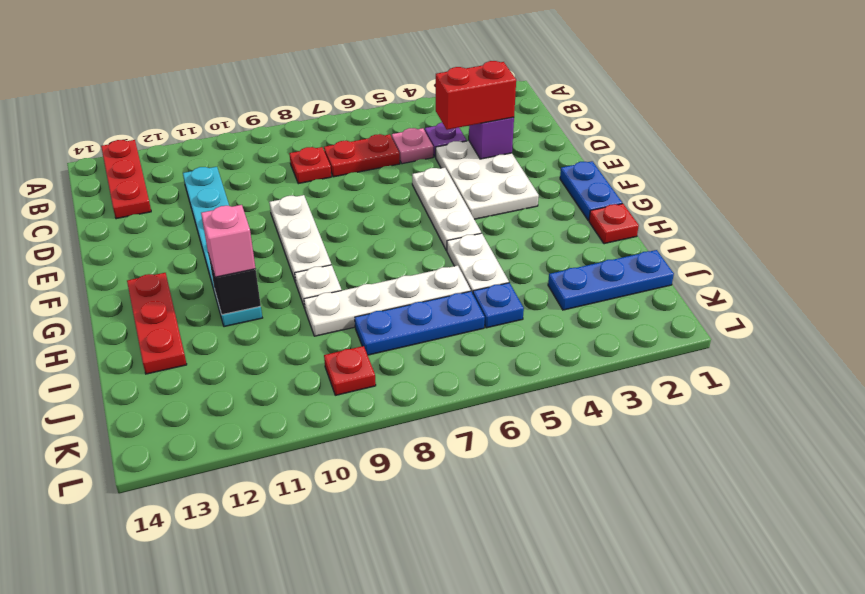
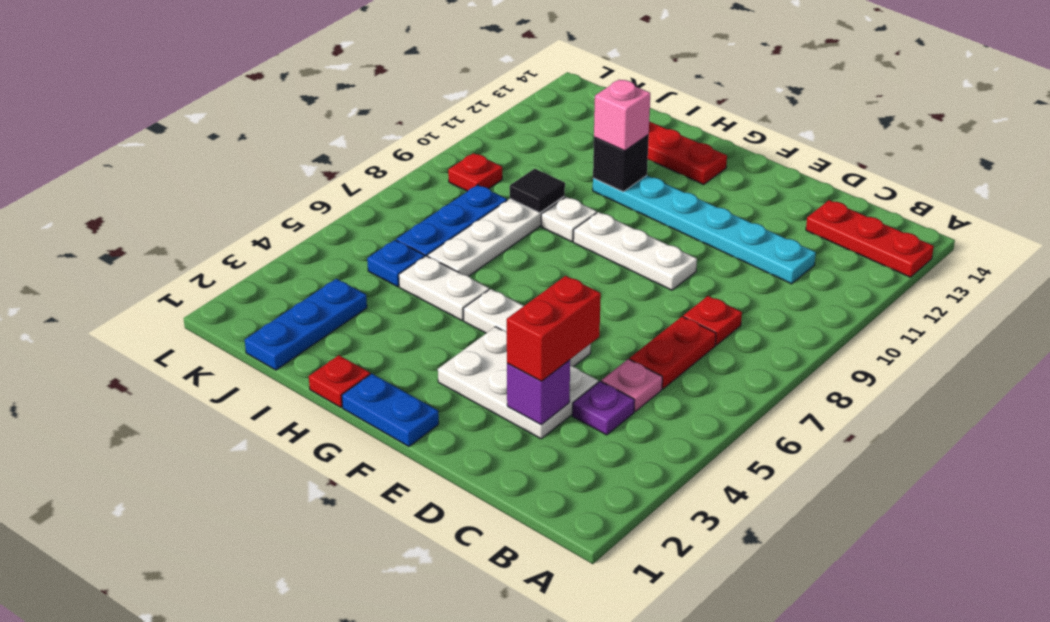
none -> black tile I9 level 2

